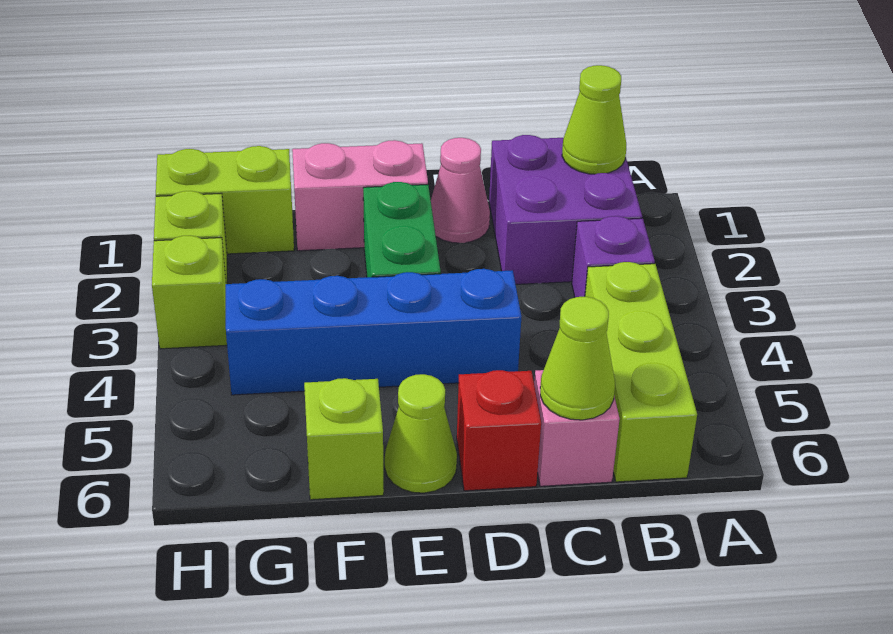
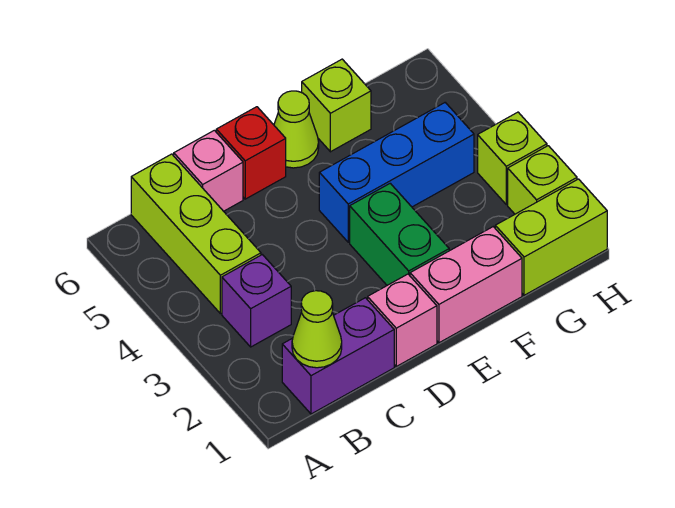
purple brick B1:C2 level 1 -> purple brick B1:C1 level 1
lime cone C6 level 2 -> none
pink cone D1 level 1 -> pink brick D1 level 1
blue brick D4:G4 level 1 -> blue brick E4:G4 level 1

